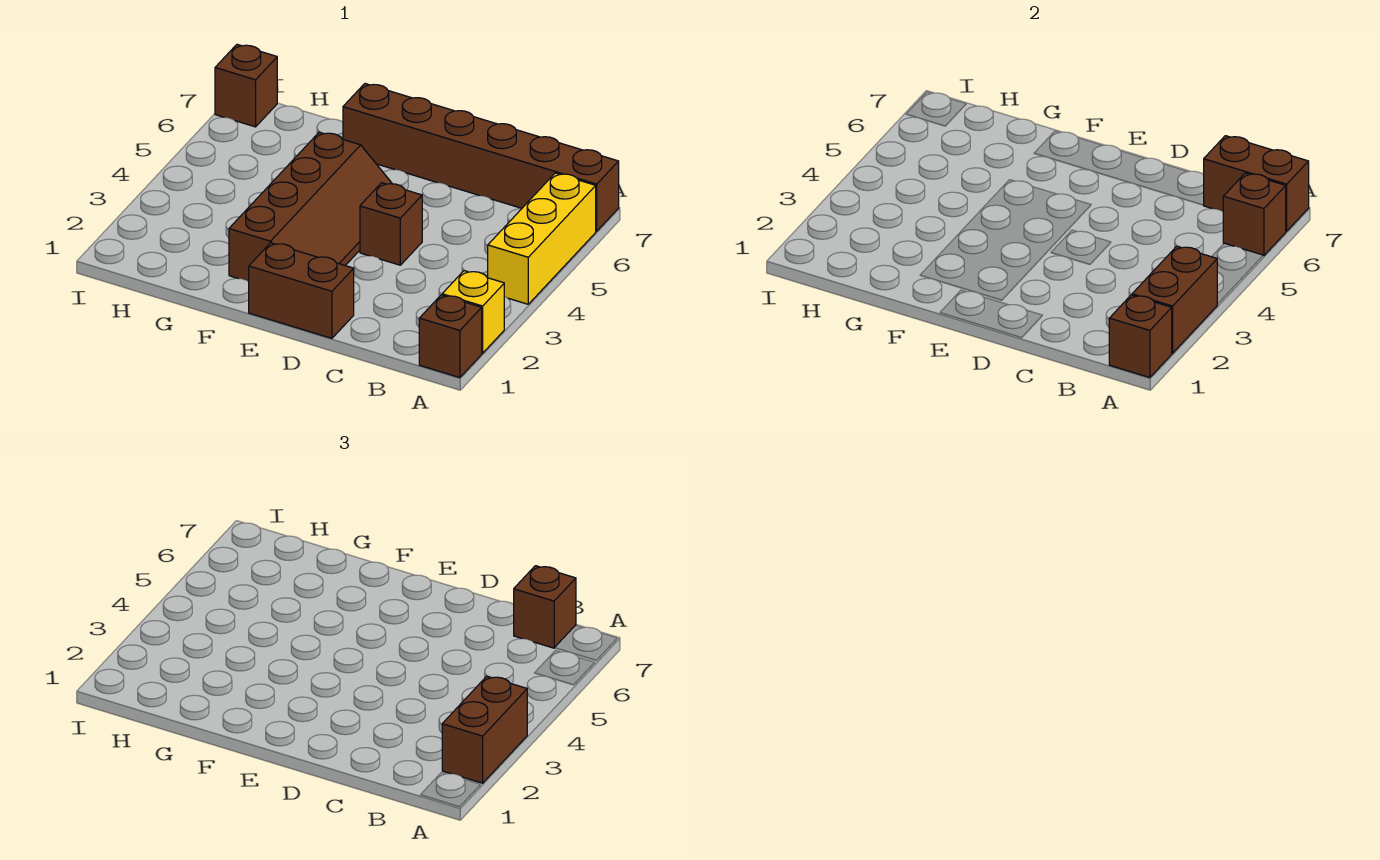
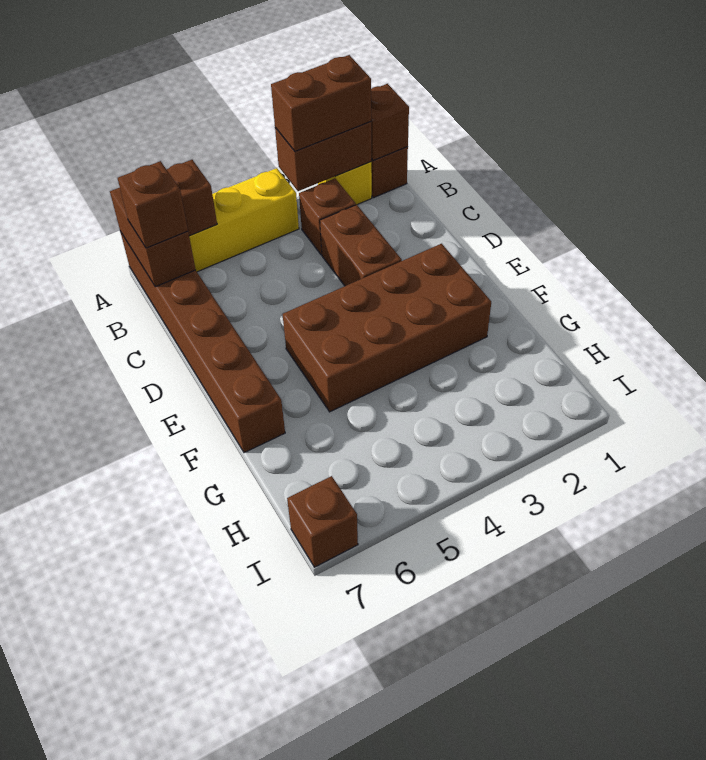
brown brick D1:E1 level 1 -> brown brick C3:D3 level 1
brown brick D4 level 1 -> brown brick B3 level 1
brown slope E2:F5 level 1 top F -> brown brick E2:F5 level 1

